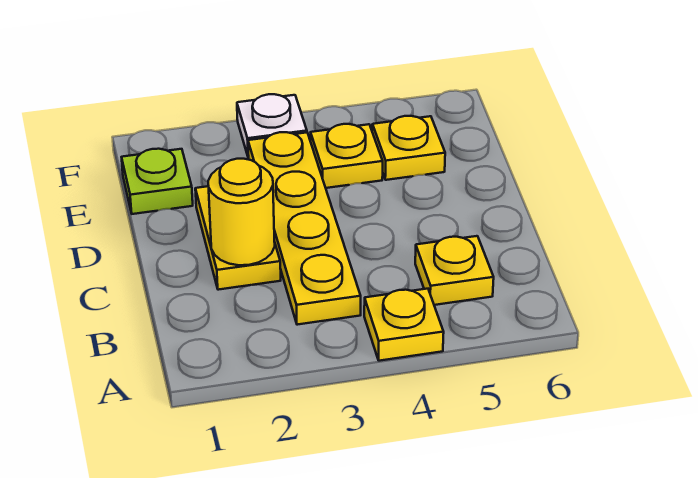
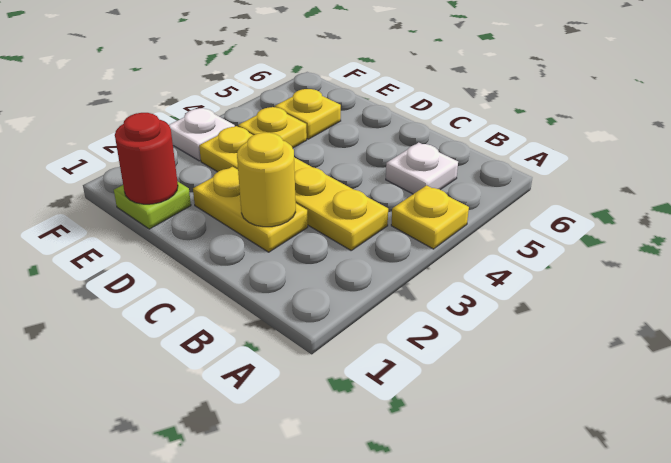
yellow plate B5 level 1 -> white plate B5 level 1
none -> red round brick E1 level 2

